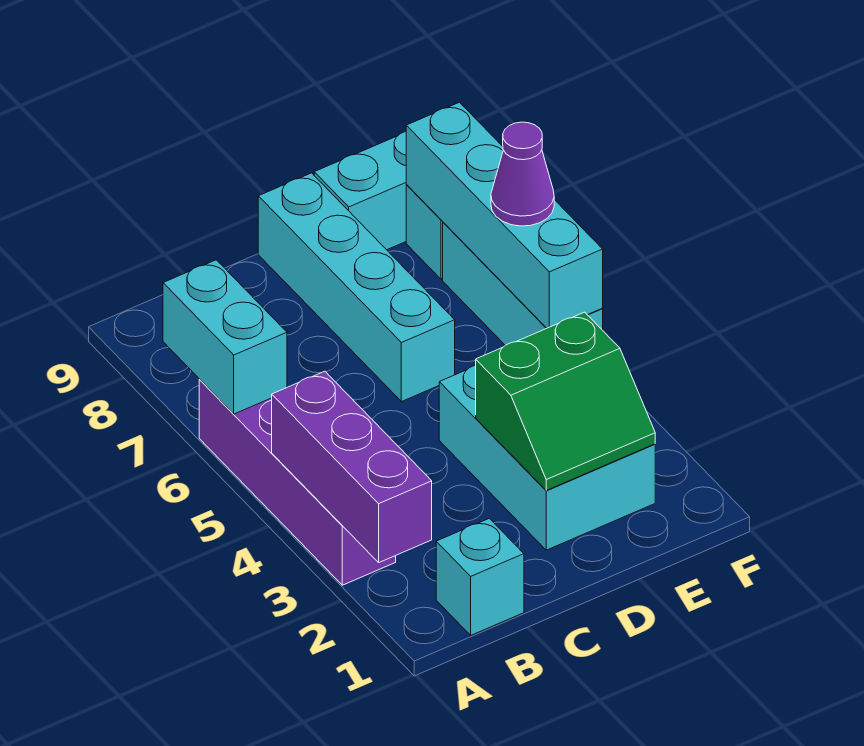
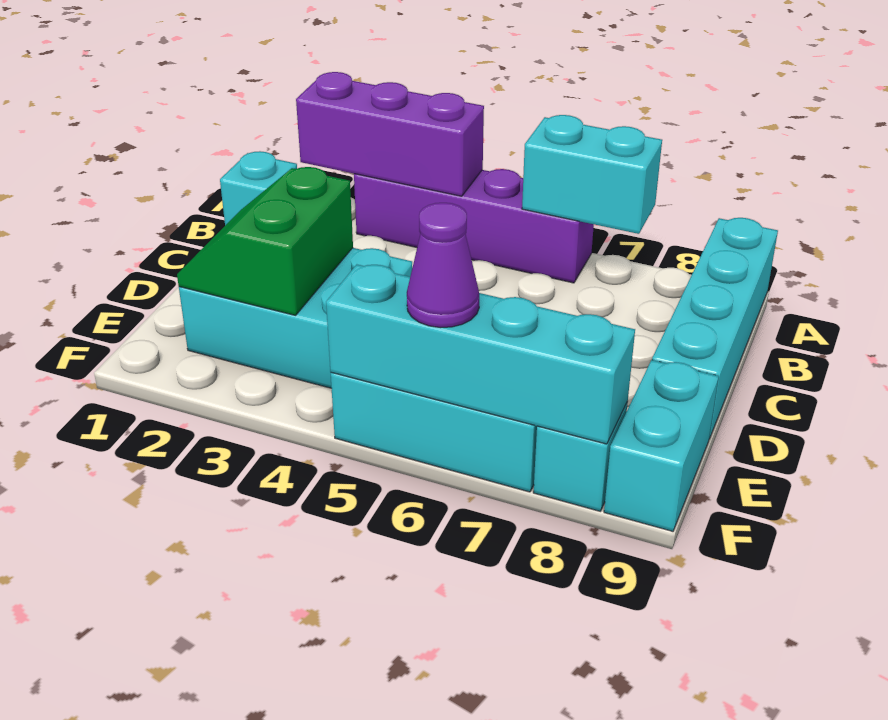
cyan brick D6:D9 level 1 -> cyan brick A9:D9 level 1

